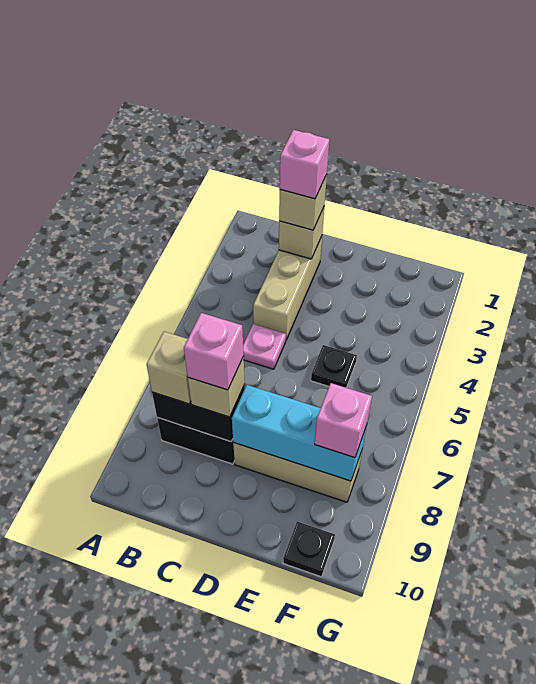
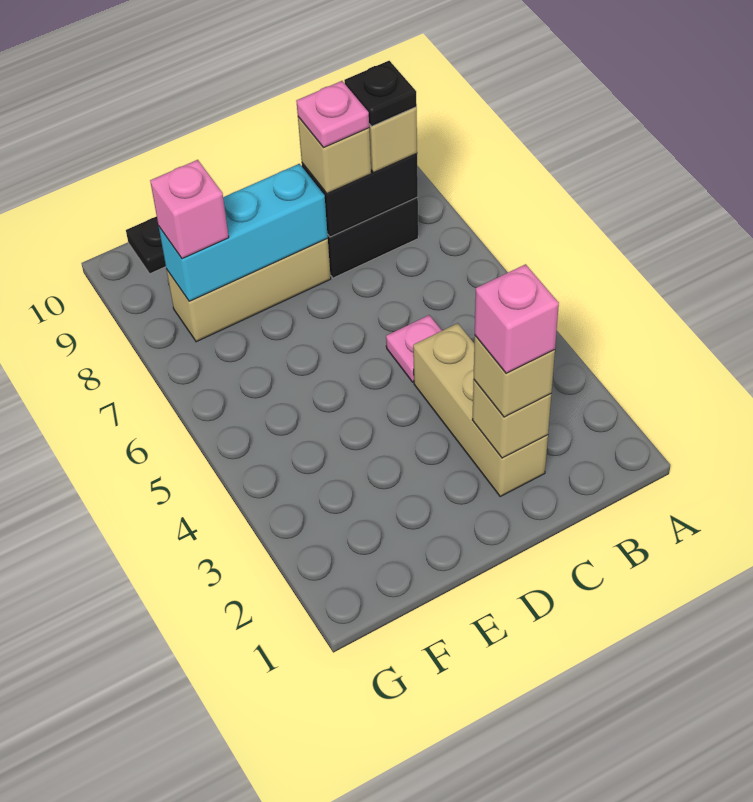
pink brick C8 level 4 -> pink plate C8 level 4
black plate E5 level 1 -> black plate B8 level 4

